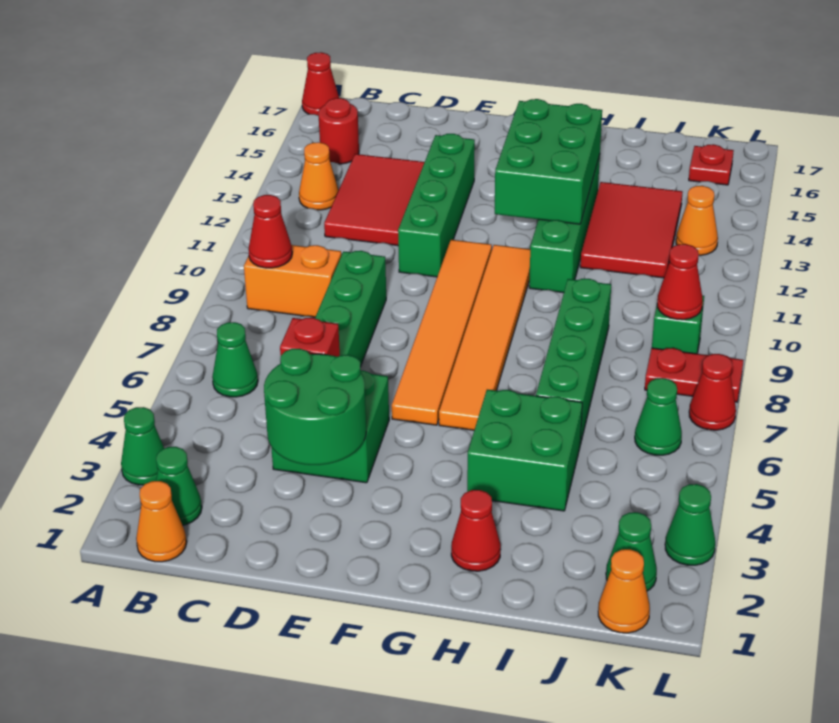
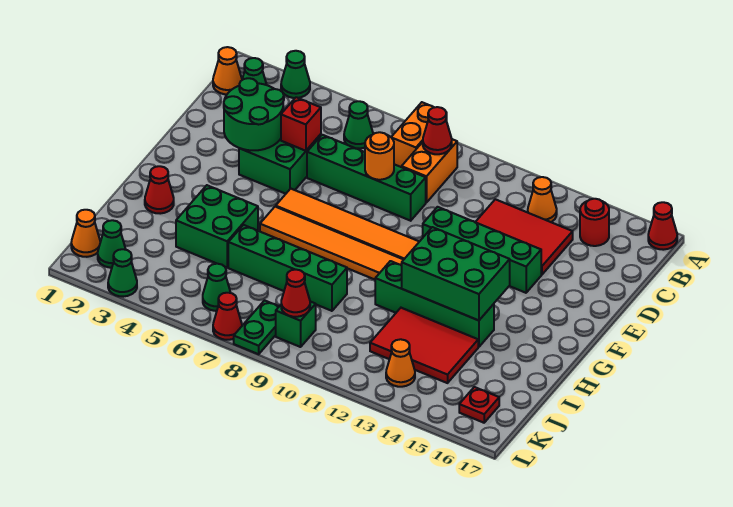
none -> orange brick A8:B8 level 1
none -> orange round brick D8 level 2
red plate K8:L8 level 1 -> green plate K8:L8 level 1

